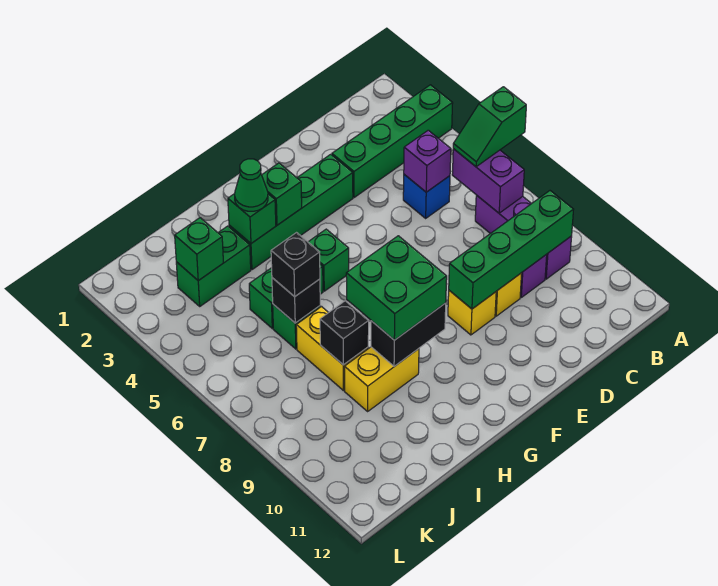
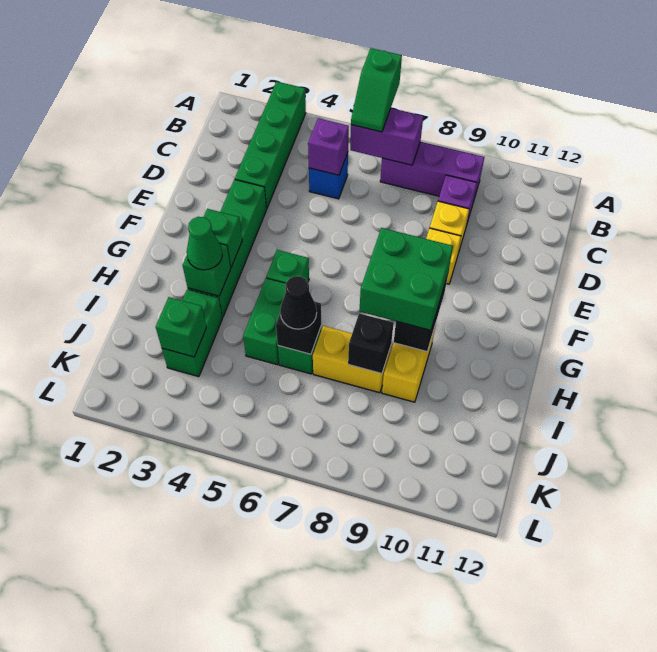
green brick B9:E9 level 2 -> none
black brick I6 level 3 -> black cone I6 level 3

